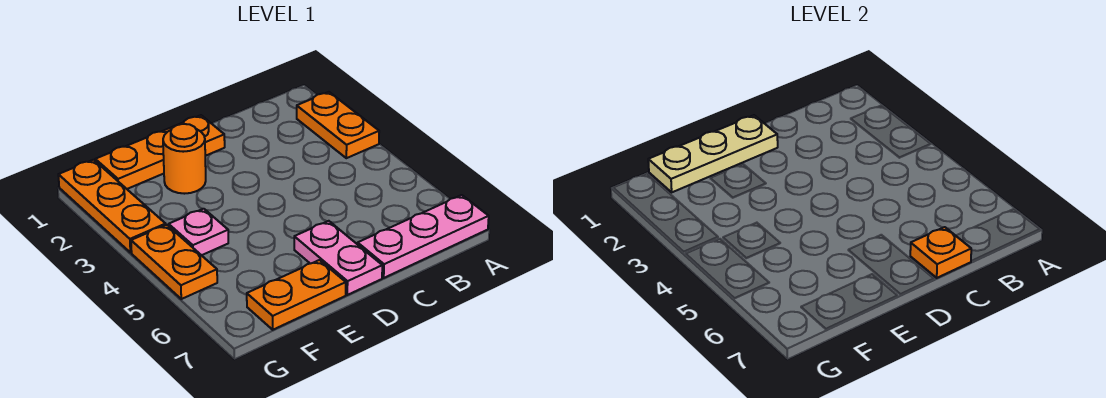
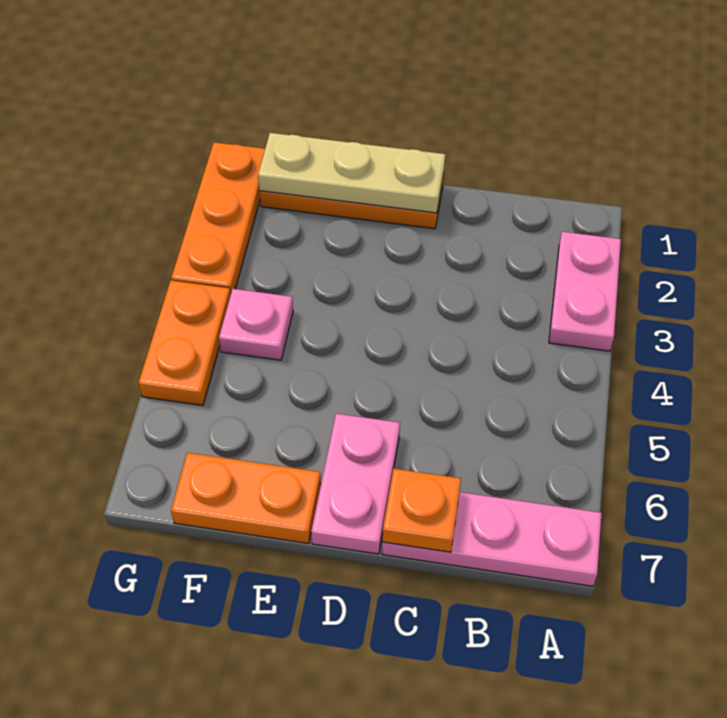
orange plate A2:A3 level 1 -> pink plate A2:A3 level 1
orange round brick E2 level 1 -> none

